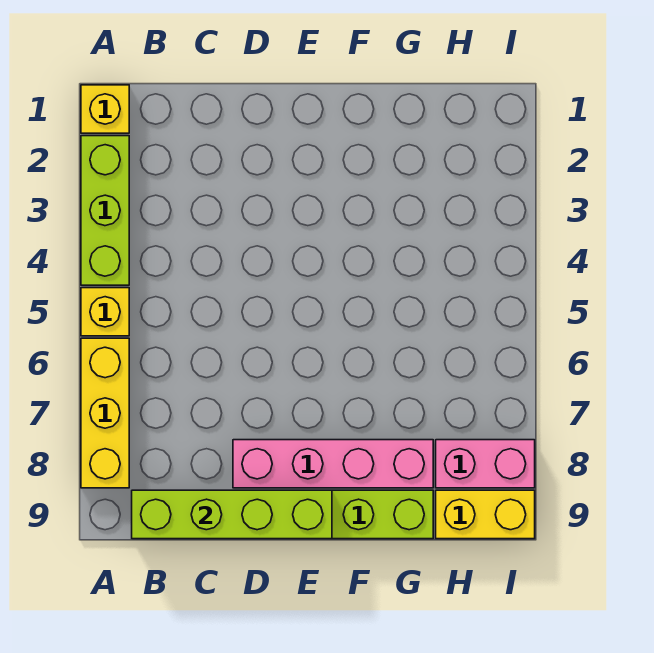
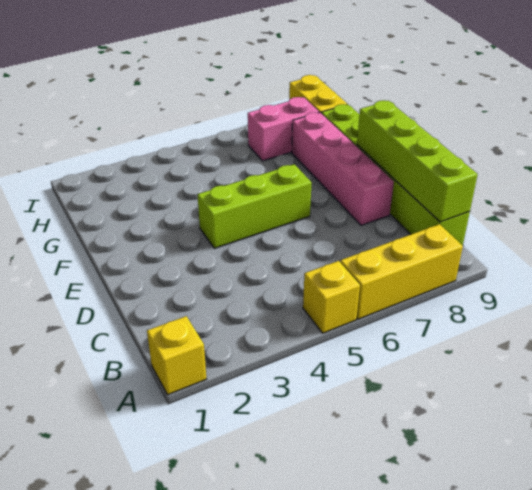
lime brick A2:A4 level 1 -> lime brick E4:E6 level 1
pink brick H8:I8 level 1 -> pink brick H7:H8 level 1

